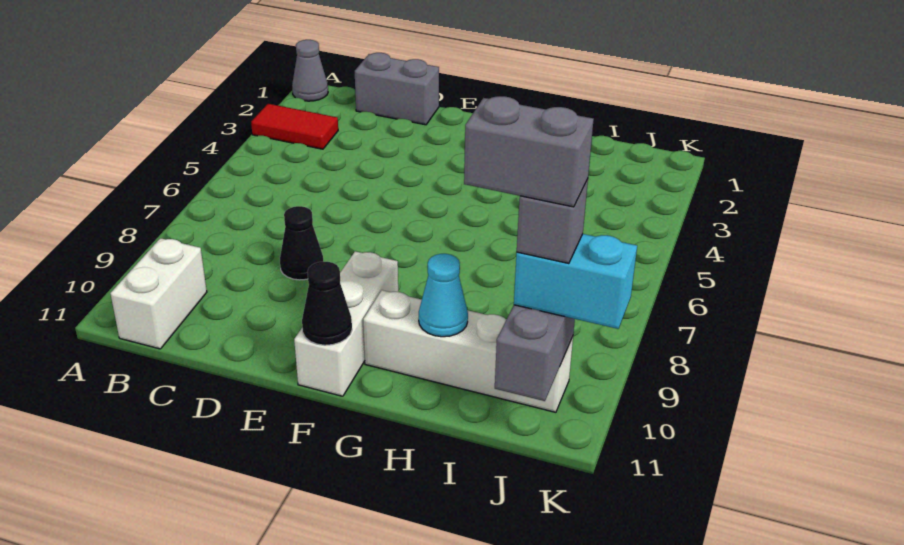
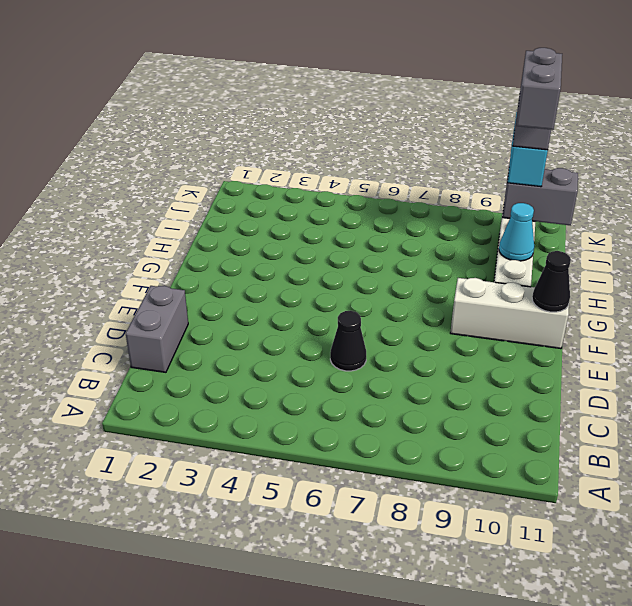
grey cone A1 level 1 -> none
red tile A3:B3 level 1 -> none
white brick B10:B11 level 1 -> none
black cone D8 level 1 -> black cone D6 level 1

